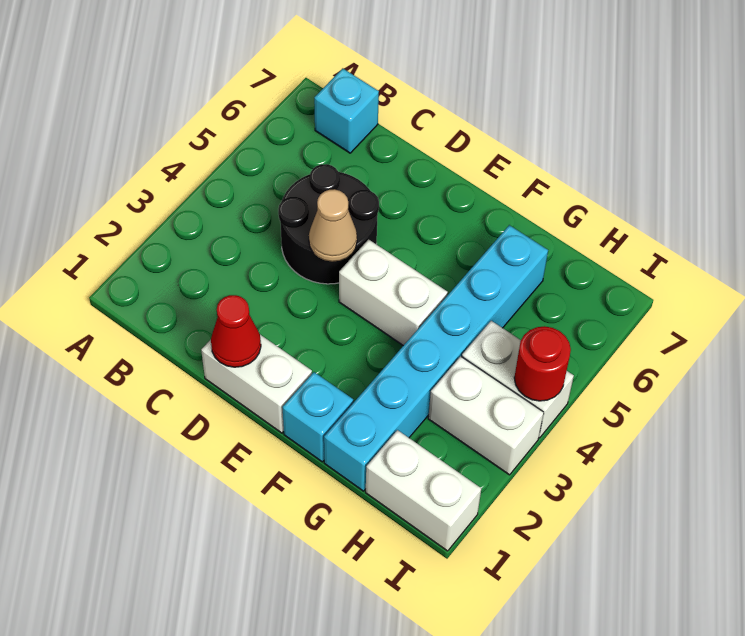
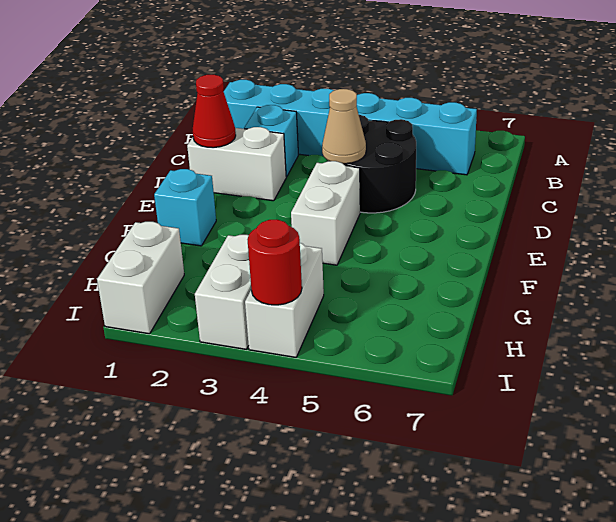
cyan brick B7 level 1 -> cyan brick C2 level 1
white brick D1:E1 level 1 -> white brick D1:D2 level 1
cyan brick G1:G6 level 1 -> cyan brick B1:B6 level 1

